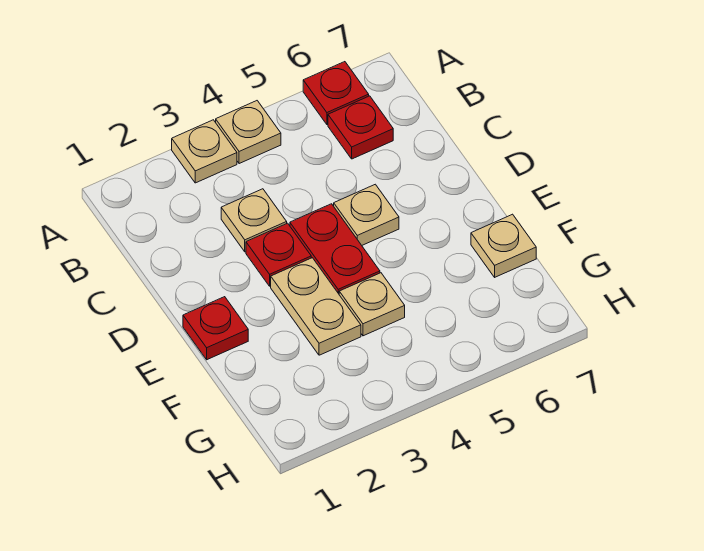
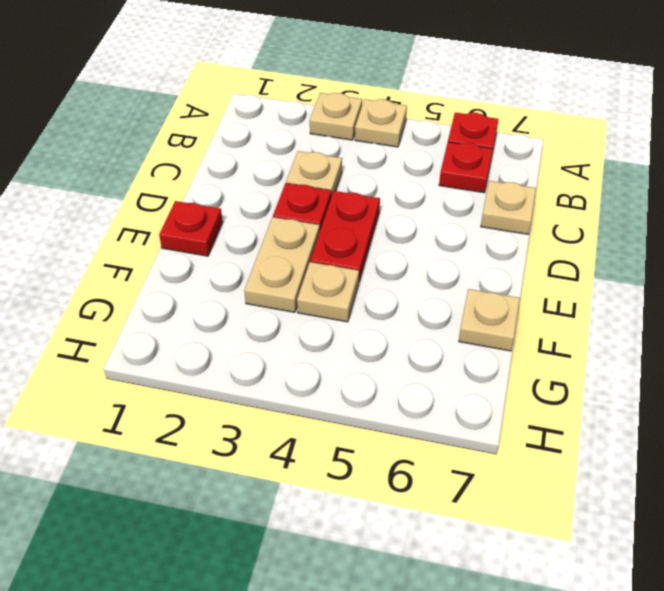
tan plate D5 level 1 -> tan plate C7 level 1

